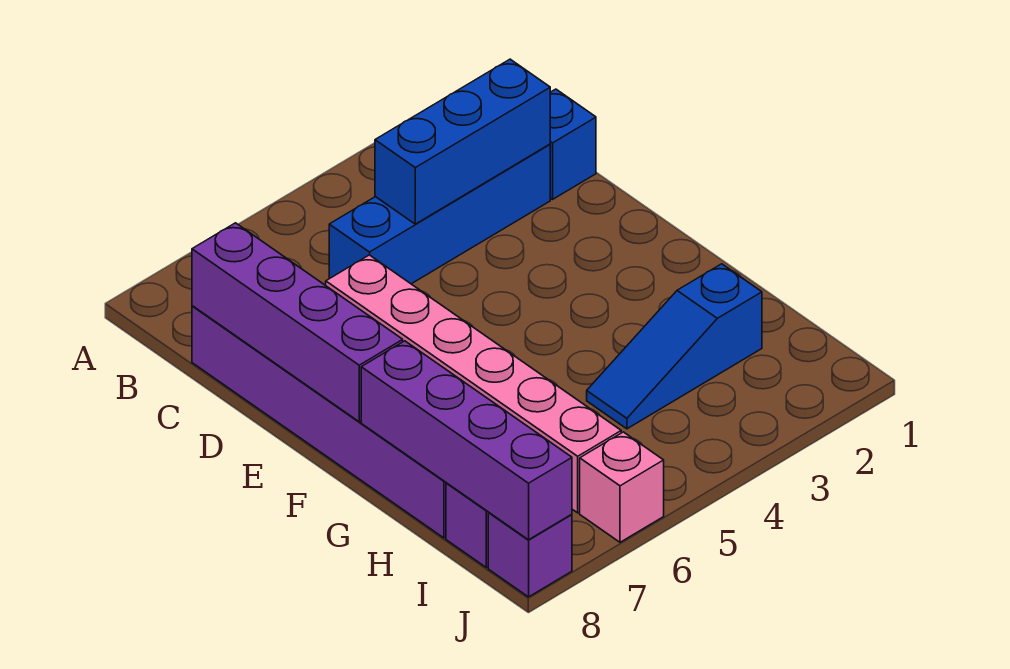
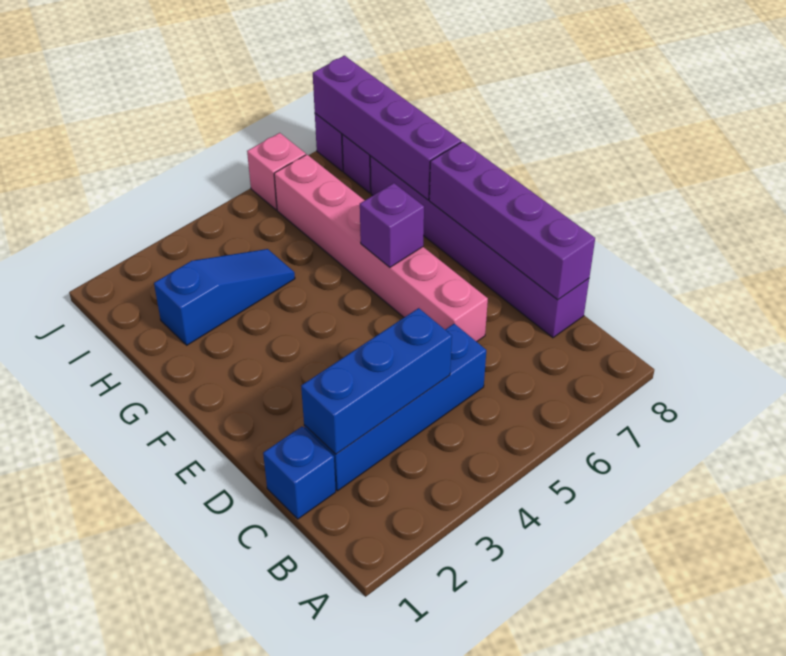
none -> purple brick F6 level 2

